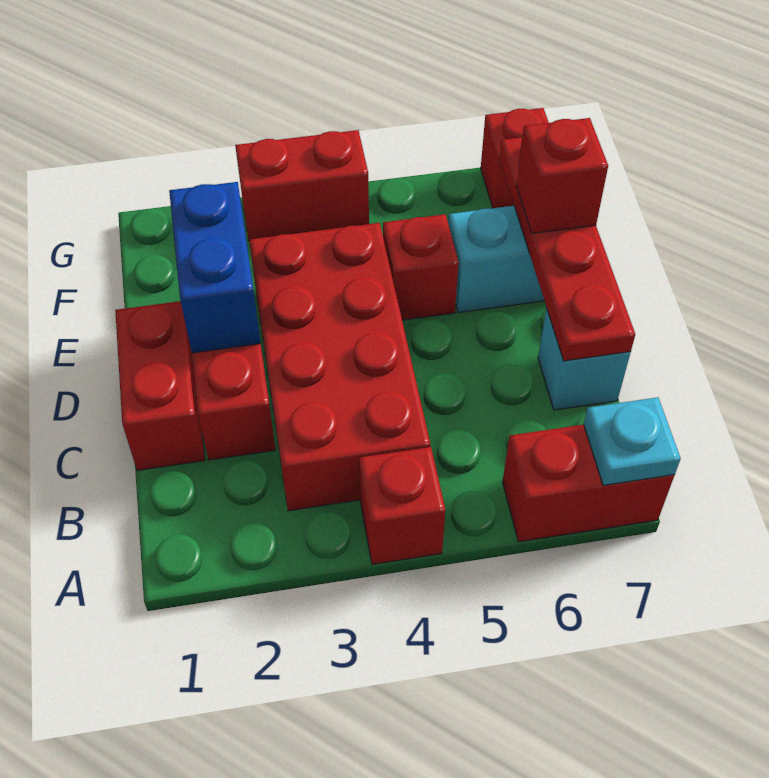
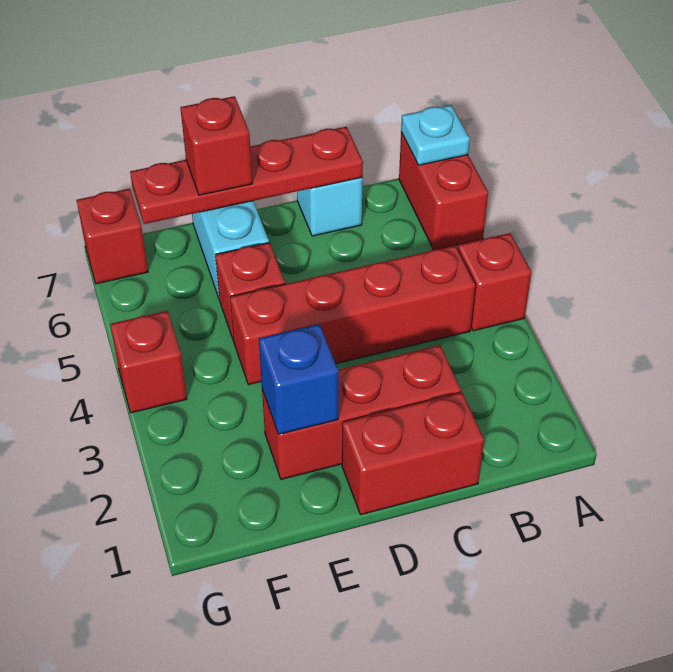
red brick B3:E4 level 1 -> red brick B4:E4 level 1
blue brick D2:E2 level 2 -> blue brick E2 level 2
red brick G3:G4 level 1 -> red brick G4 level 1

